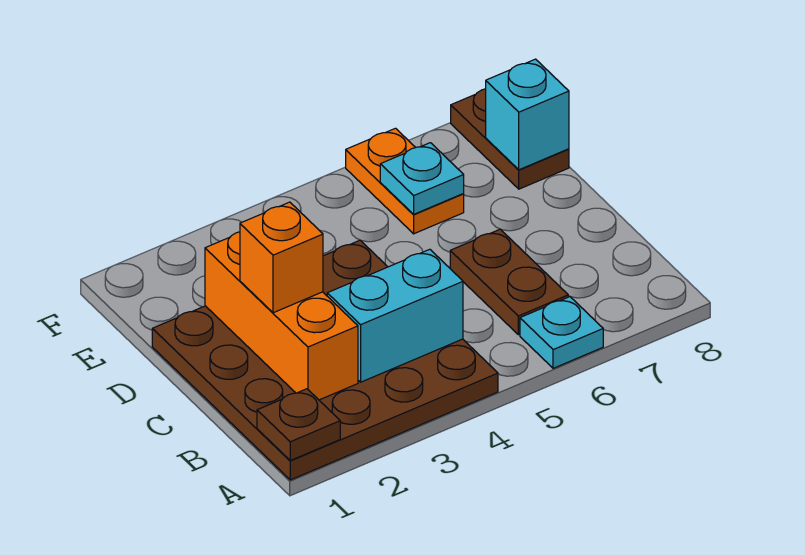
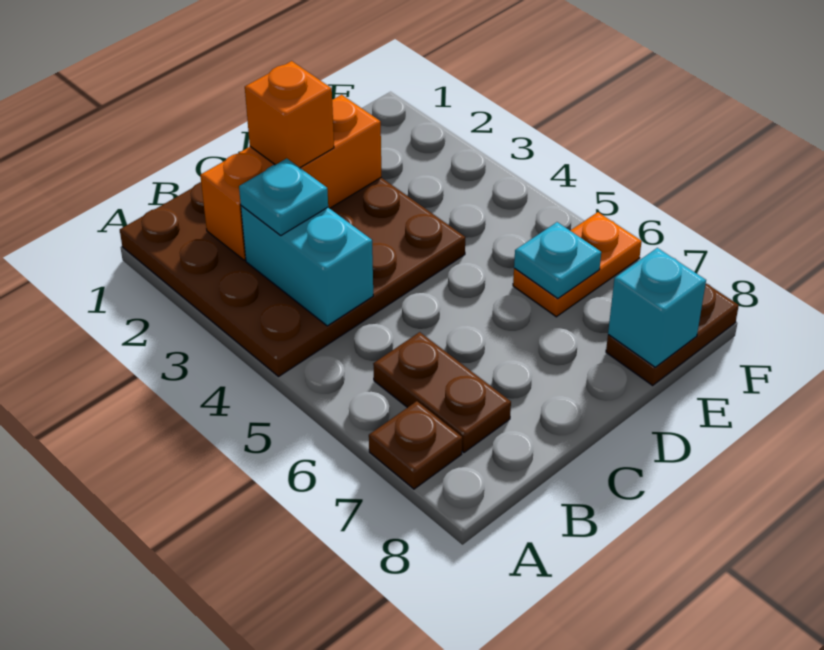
brown plate A1 level 2 -> brown plate A7 level 1
cyan plate A6 level 1 -> cyan plate B3 level 3
brown plate B6:C6 level 1 -> brown plate B6:B7 level 1

